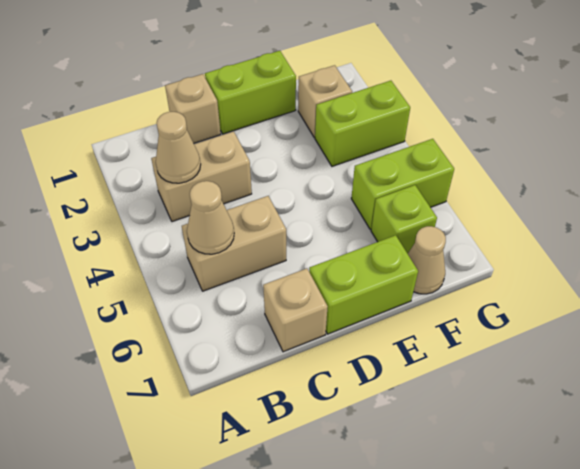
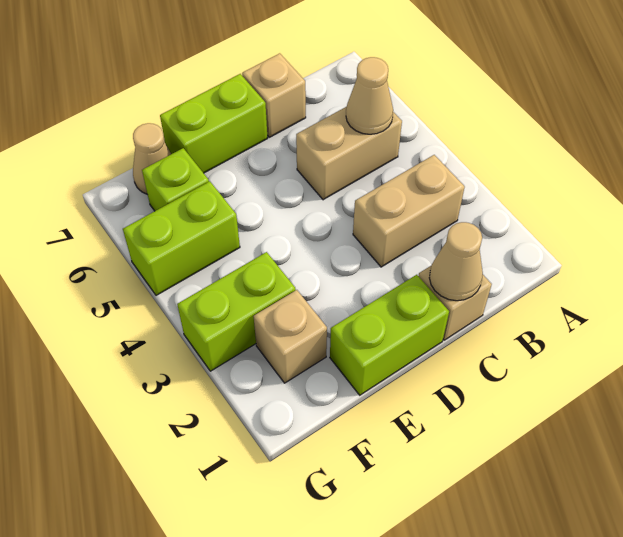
tan cone B3 level 2 -> tan cone C1 level 2

